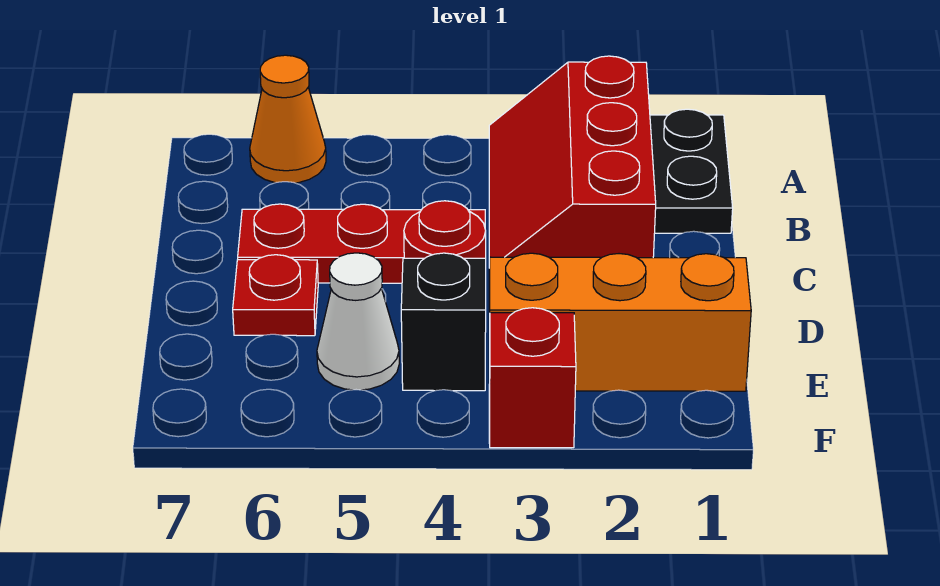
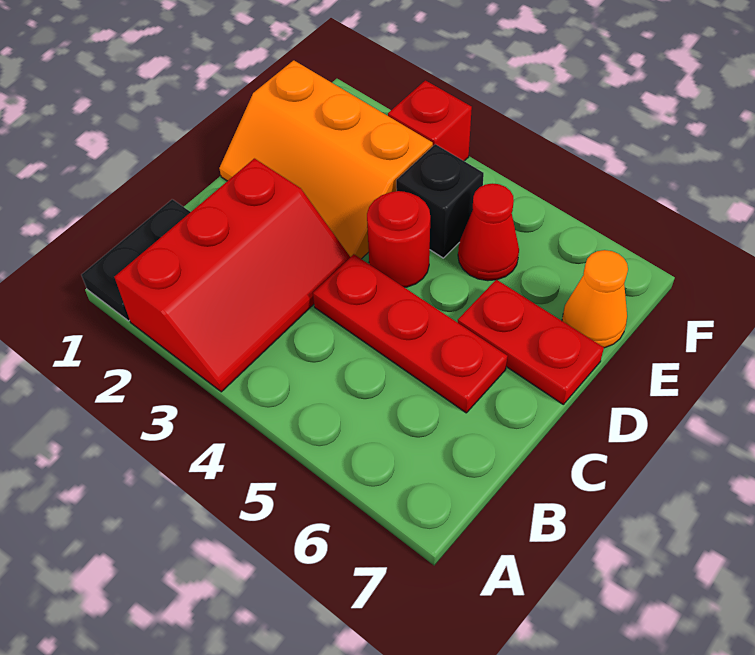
orange cone A6 level 1 -> orange cone E7 level 1
red plate D6 level 1 -> red plate D6:D7 level 1
white cone E5 level 1 -> red cone E5 level 1

